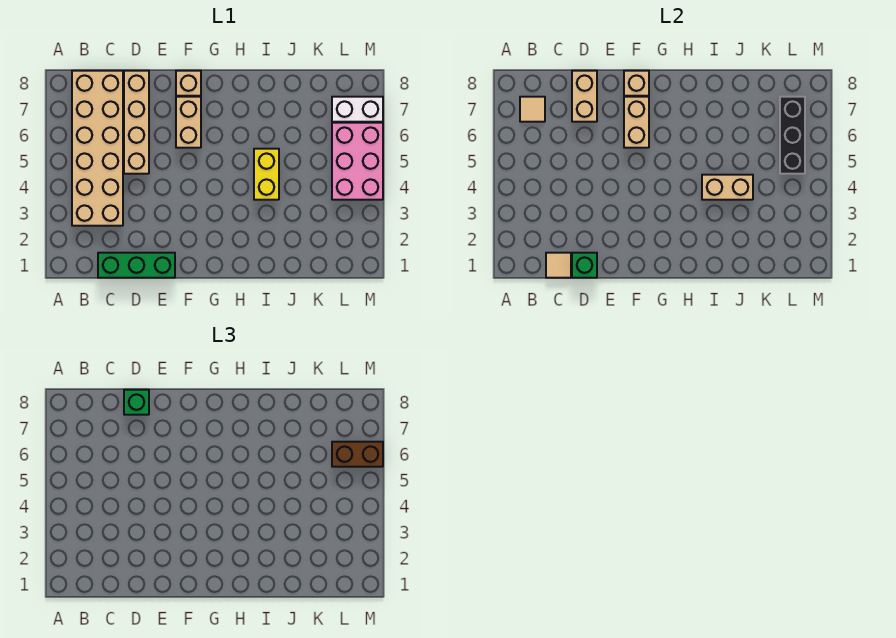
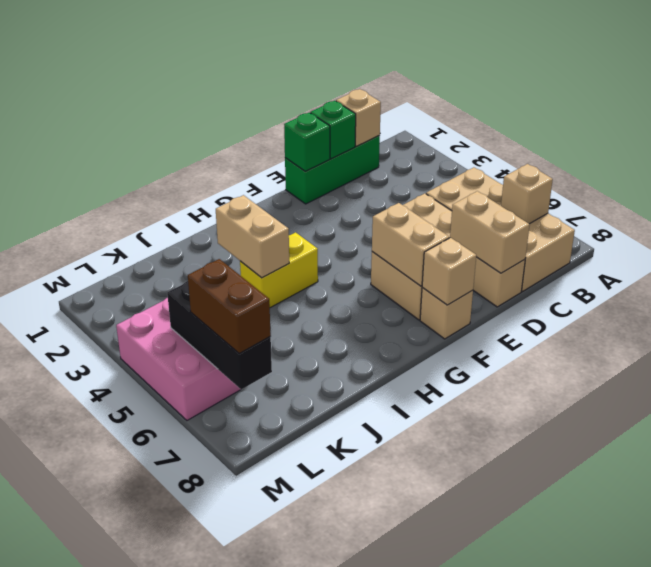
tan brick B3:C8 level 1 -> tan brick B5:C8 level 1
tan tile B7 level 2 -> tan brick B7 level 2
tan tile C1 level 2 -> tan brick C1 level 2
green brick D8 level 3 -> green brick E1 level 2
yellow brick I4:I5 level 1 -> yellow brick H4:I4 level 1
tan brick I4:J4 level 2 -> tan brick I3:I4 level 2
brown brick L6:M6 level 3 -> brown brick L6:L7 level 3
white brick L7:M7 level 1 -> none

